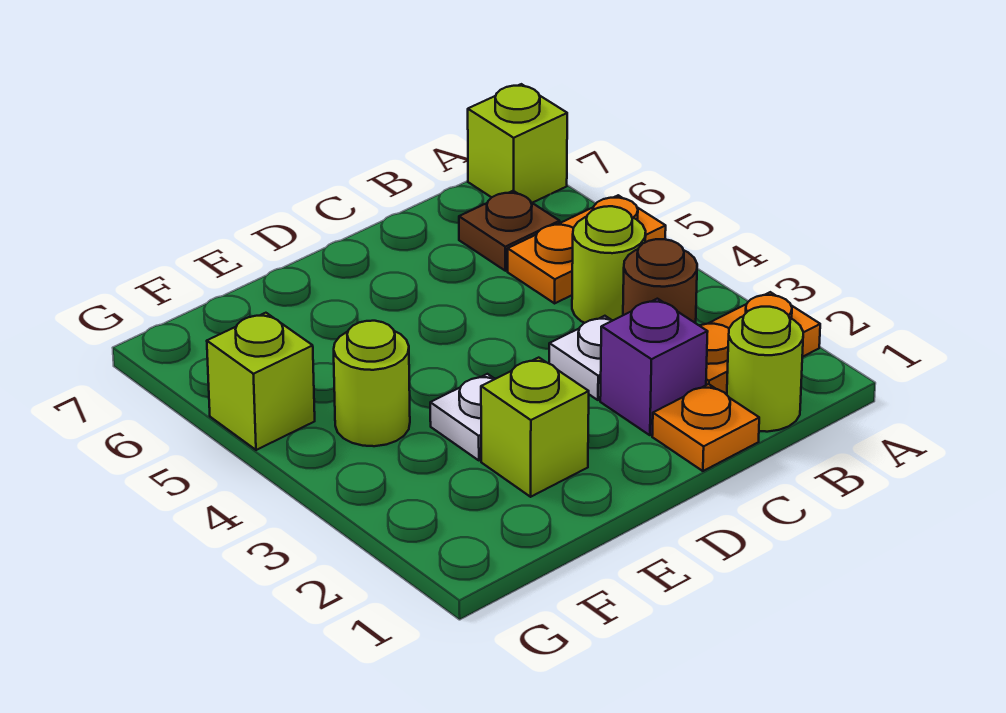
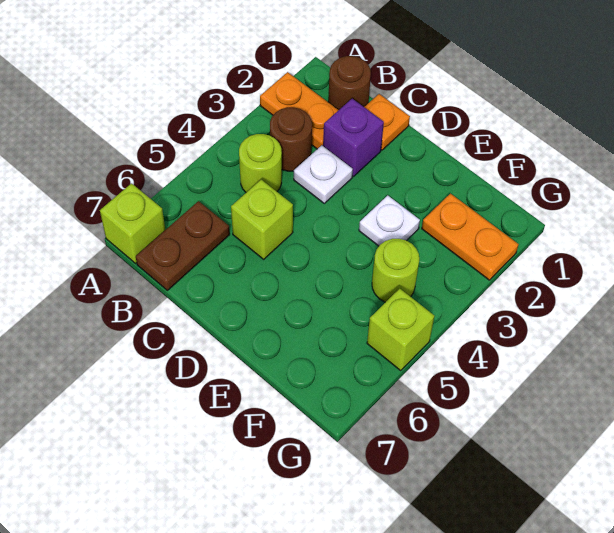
orange plate A5:B5 level 1 -> orange plate F2:G2 level 1
lime round brick B1 level 1 -> brown round brick B1 level 1
brown plate B6 level 1 -> brown plate B6:B7 level 1
lime brick E2 level 1 -> lime brick C5 level 1

